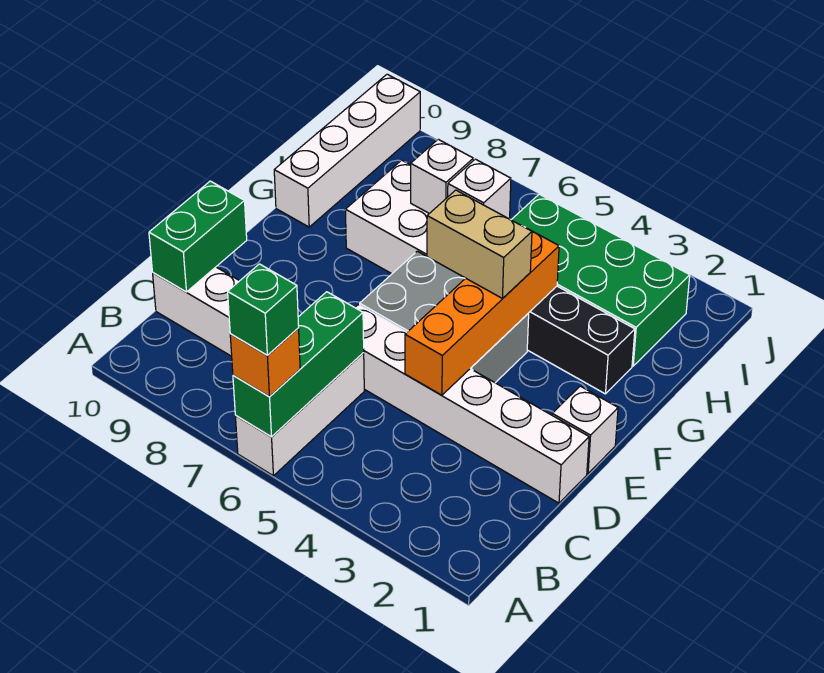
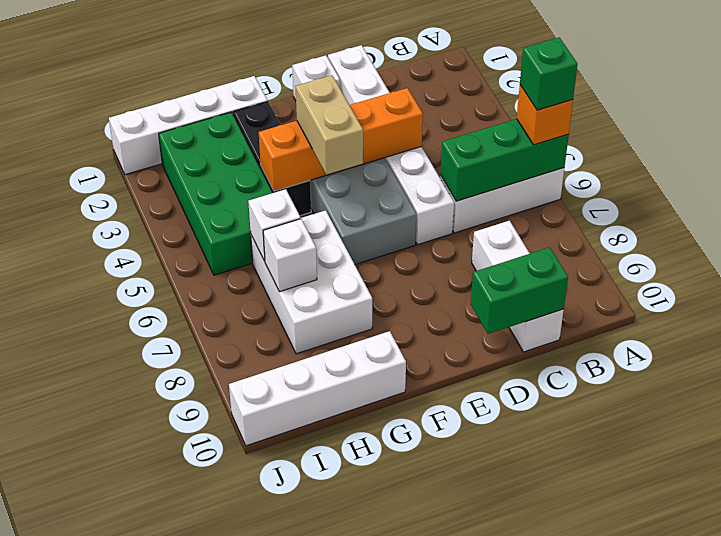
none -> white brick G1:J1 level 1

